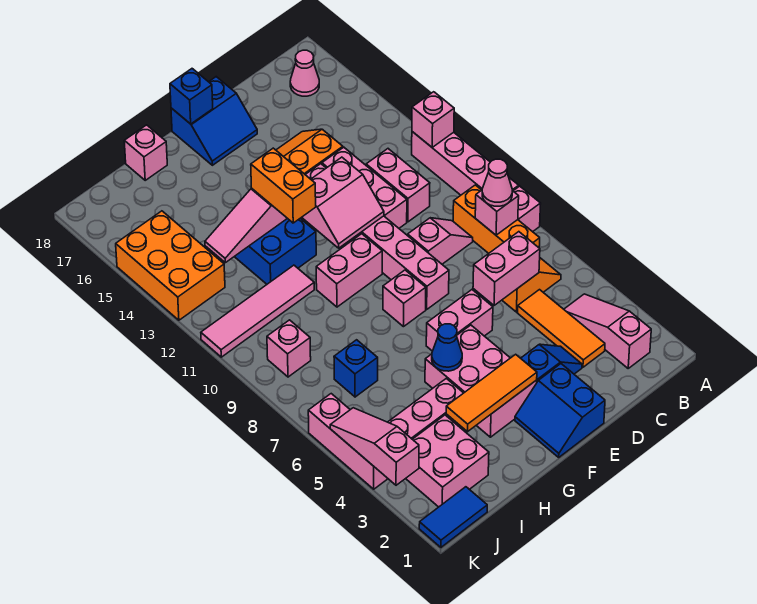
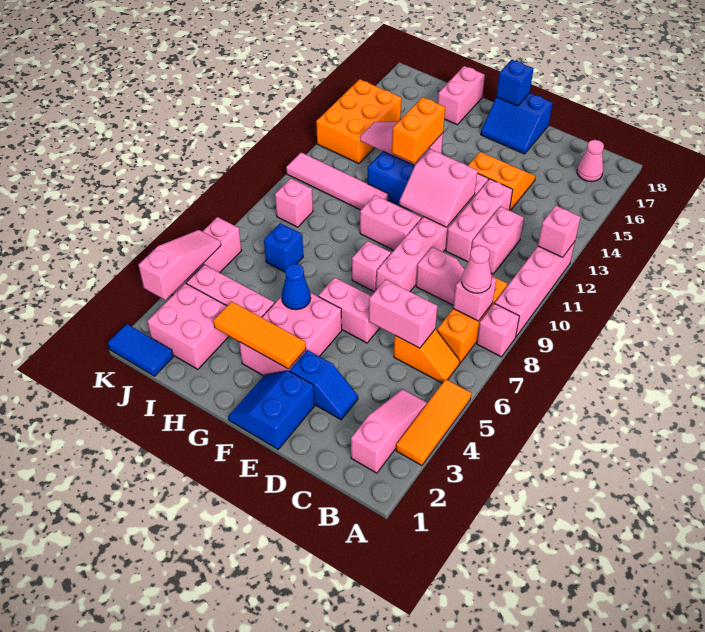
orange tile C3:C5 level 1 -> orange tile A3:A5 level 1
pink brick H18 level 1 -> pink brick H17:H18 level 1

